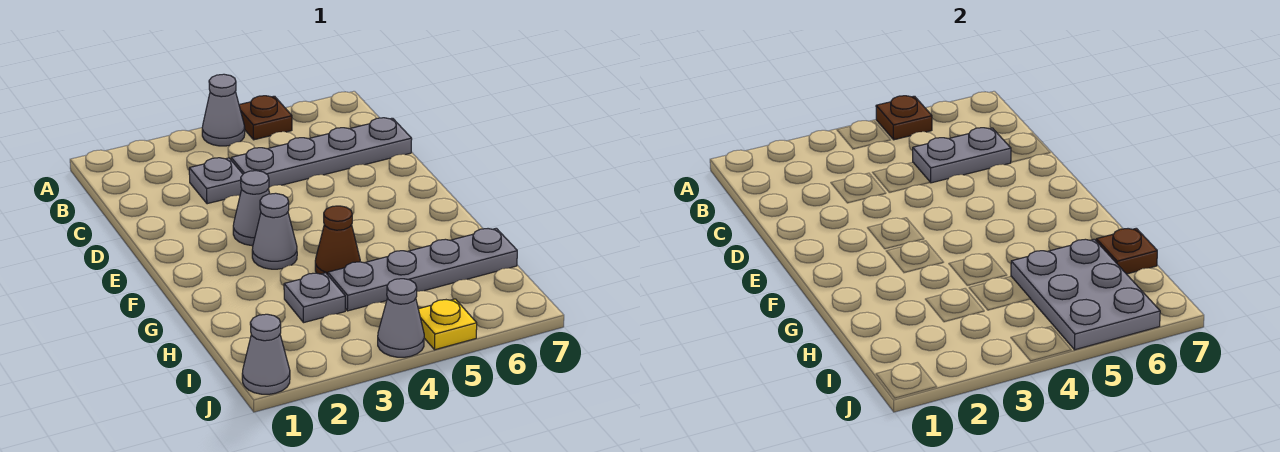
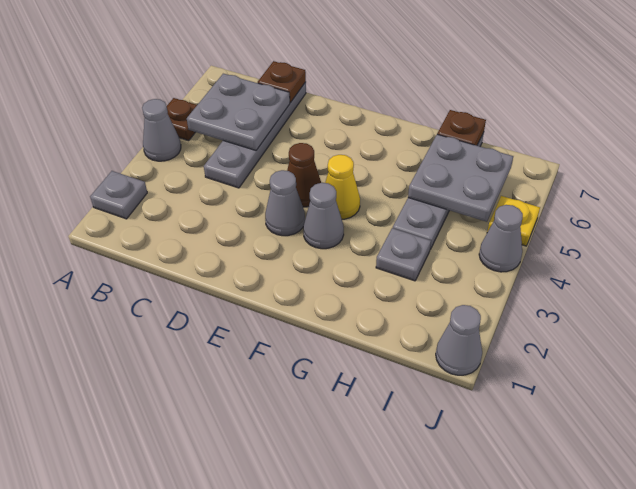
brown plate A5 level 2 -> brown plate C7 level 2
grey plate C3 level 1 -> grey plate A2 level 1
grey plate C5:C6 level 2 -> grey plate B5:C6 level 2
none -> yellow cone F4 level 1
brown cone G4 level 1 -> brown cone E4 level 1
grey plate H5:J6 level 2 -> grey plate H5:I6 level 2

